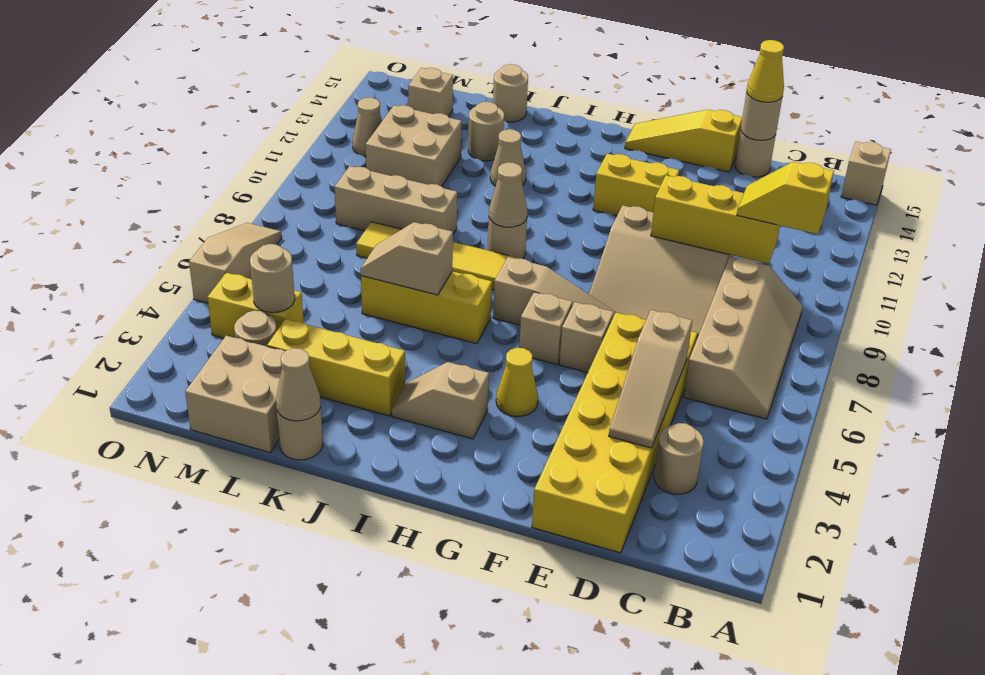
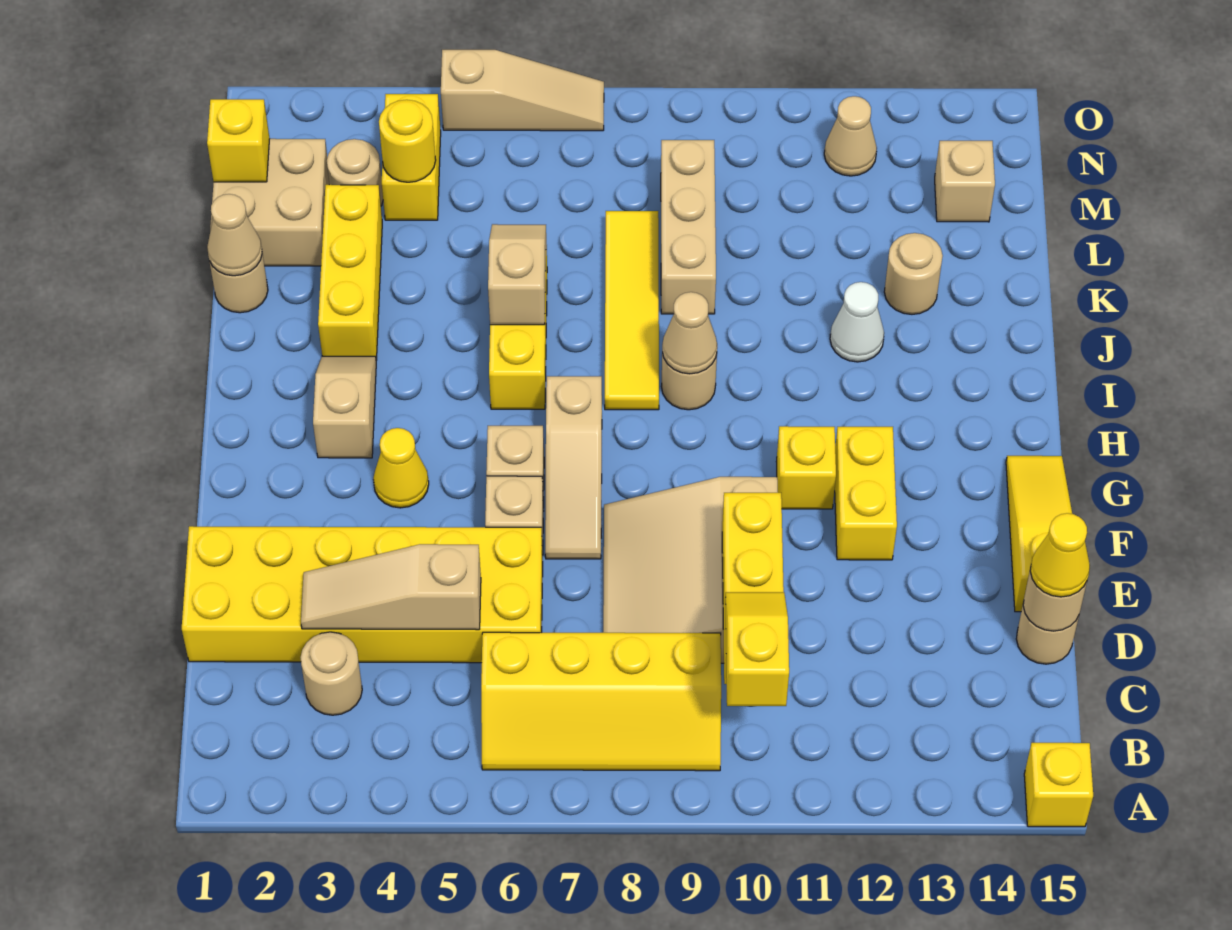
tan brick A15 level 1 -> yellow brick A15 level 1
tan slope B6:C9 level 1 top C -> yellow slope B6:C9 level 1 top C
none -> yellow brick G11 level 1
tan cone J12 level 1 -> white cone J12 level 1
tan round brick K15 level 1 -> none
tan brick L11:M12 level 1 -> none
none -> yellow brick M1 level 2
tan round brick M4 level 2 -> yellow round brick M4 level 2

